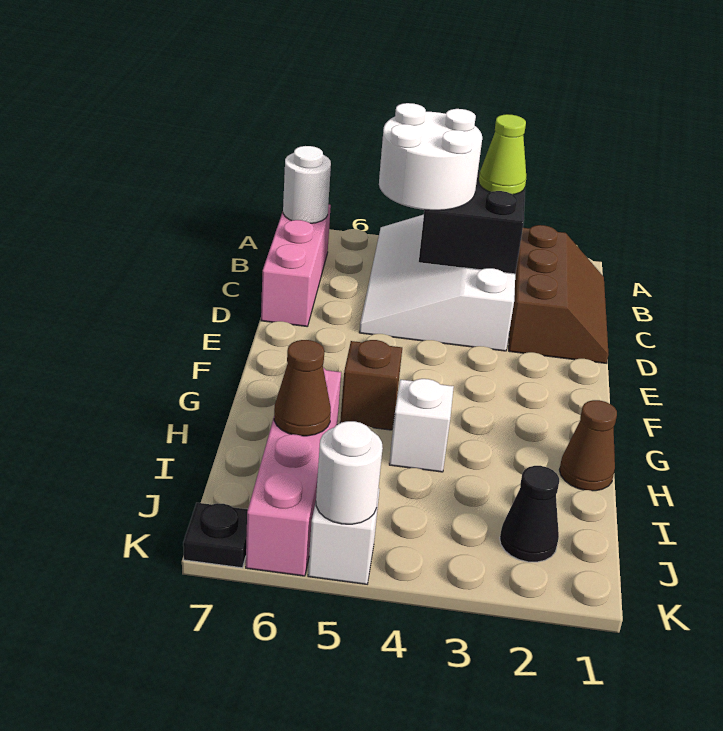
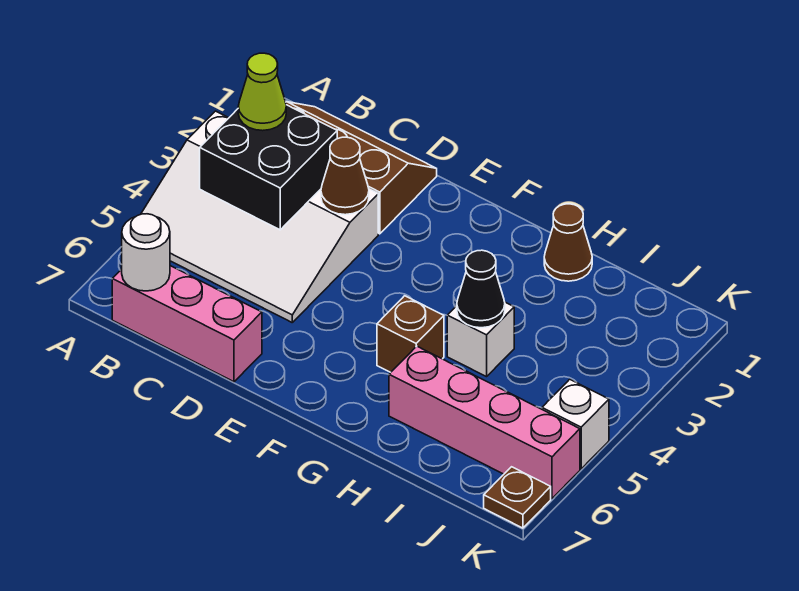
white round brick B4:C5 level 3 -> none
brown cone I6 level 2 -> brown cone D3 level 2
black cone J2 level 1 -> black cone H4 level 2
white round brick K5 level 2 -> none
black plate K7 level 1 -> brown plate K7 level 1

